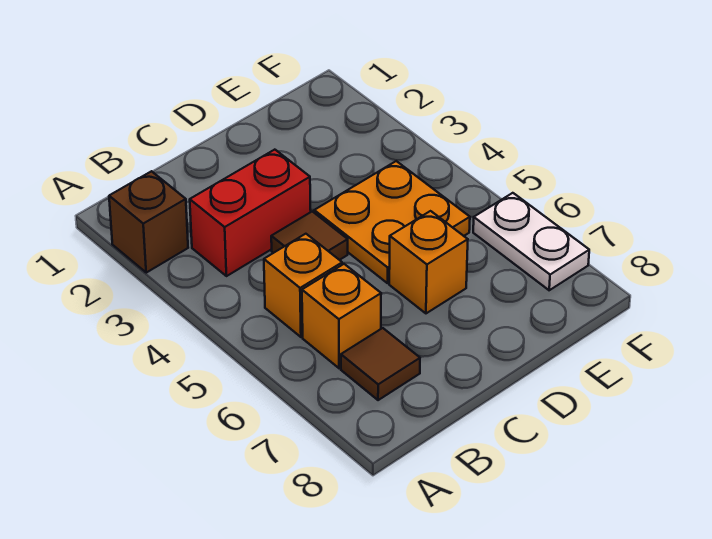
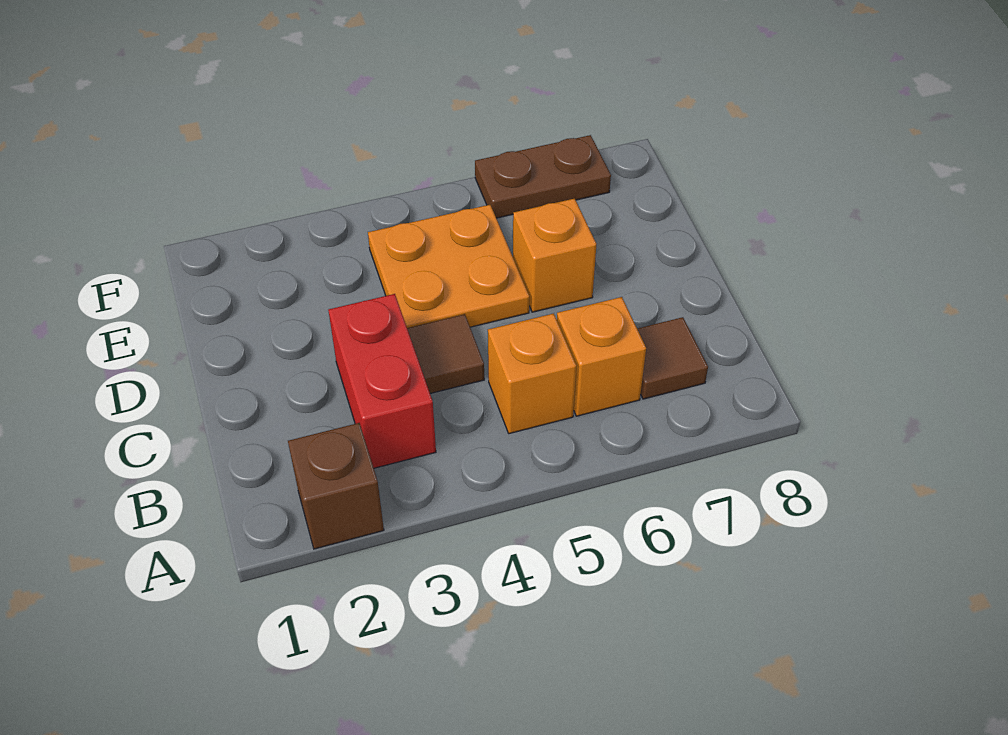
white plate F6:F7 level 1 -> brown plate F6:F7 level 1

